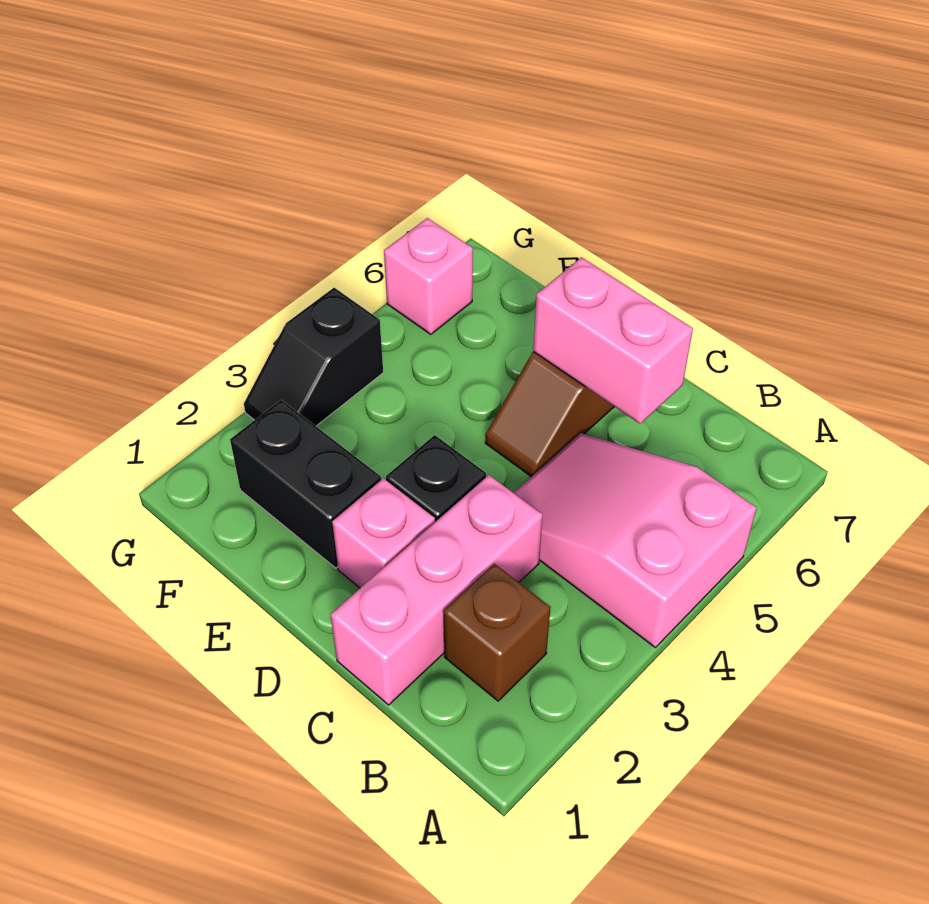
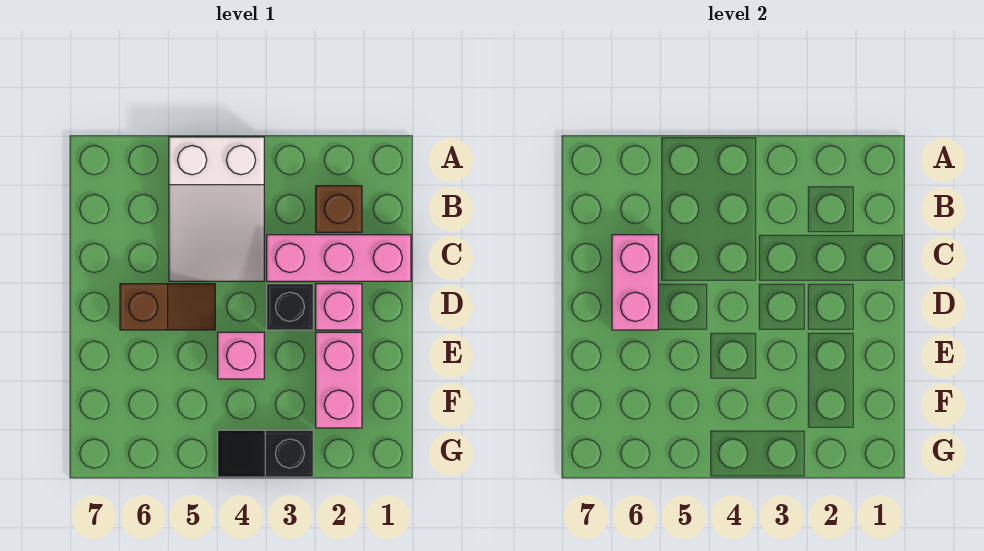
pink slope A4:C5 level 1 top A -> white slope A4:C5 level 1 top A
black brick E2:F2 level 1 -> pink brick E2:F2 level 1
black slope G3:G4 level 1 top 4 -> black slope G3:G4 level 1 top 3
pink brick G6 level 1 -> pink brick E4 level 1

